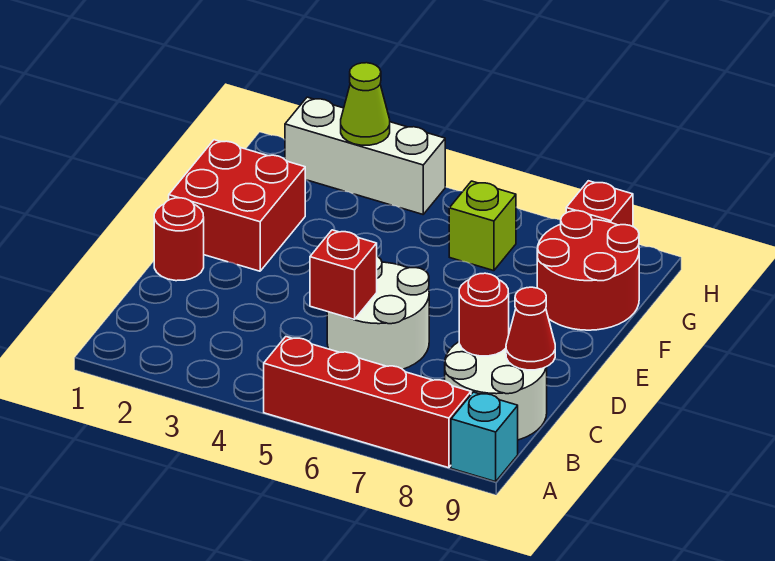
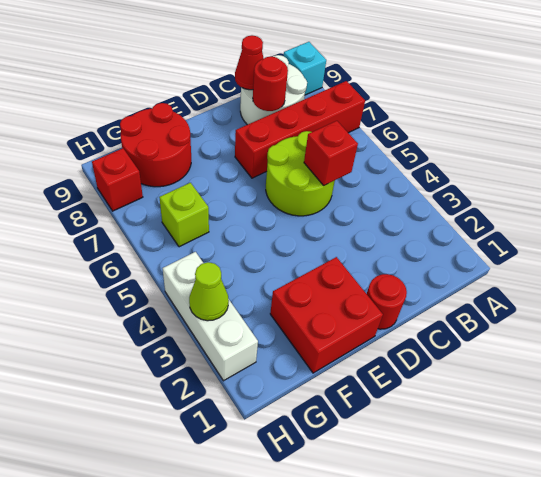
red brick A5:A8 level 1 -> red brick A7:D7 level 1
white round brick C5:D6 level 1 -> lime round brick C5:D6 level 1

